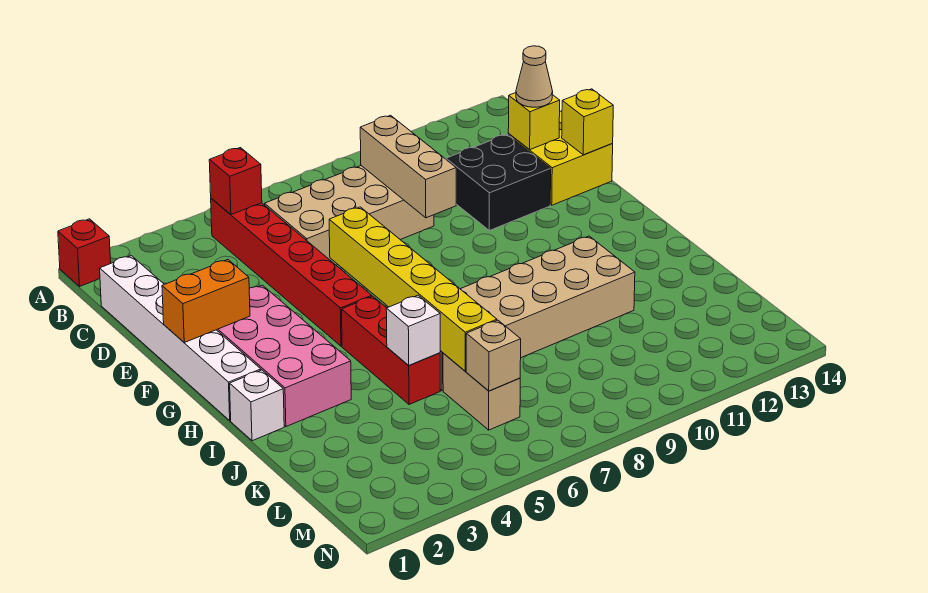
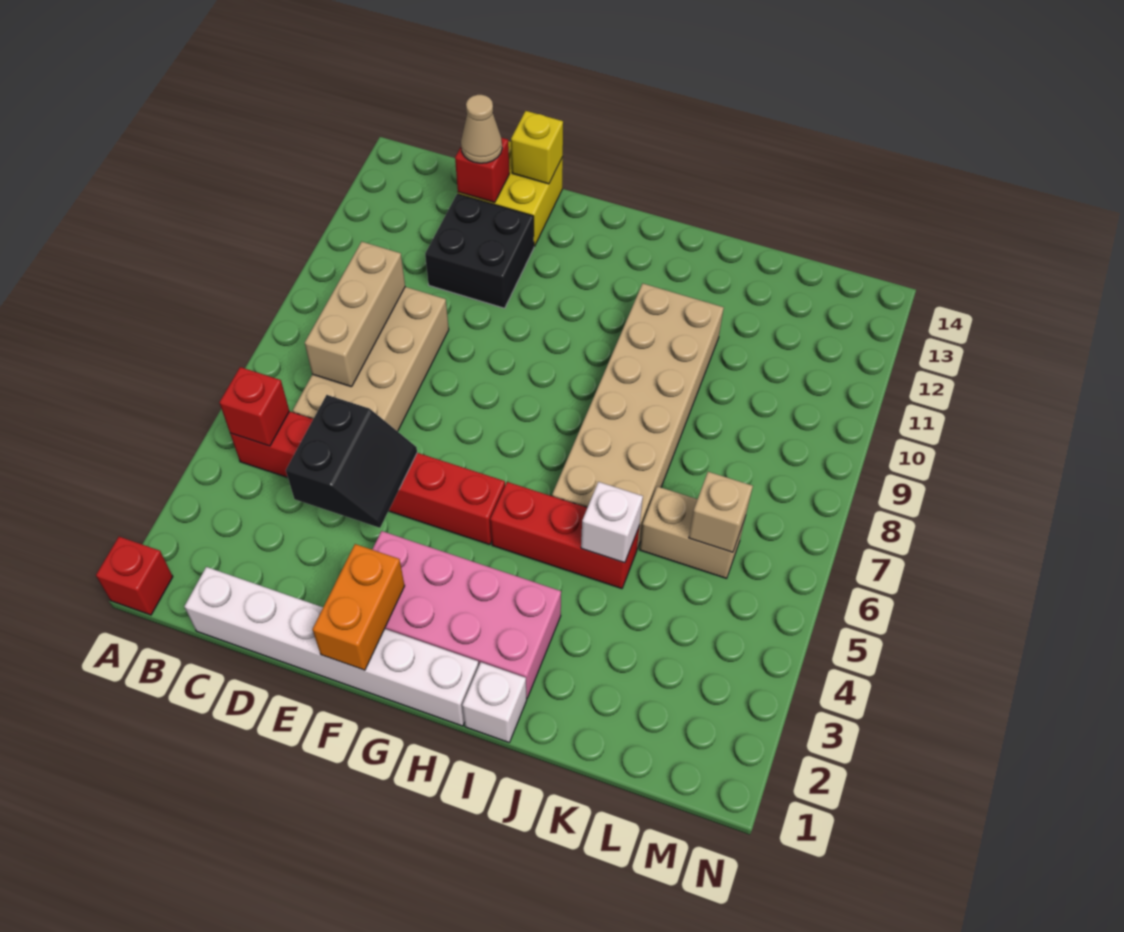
tan brick C9:E9 level 2 -> tan brick C7:C9 level 2
none -> black slope D4:E5 level 2 top D
yellow brick D13 level 2 -> red brick D13 level 2
yellow brick F6:K6 level 2 -> none

